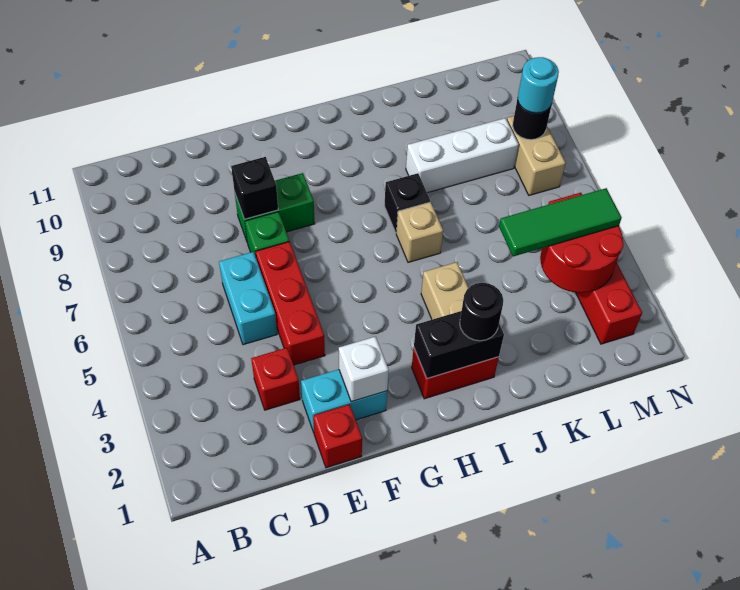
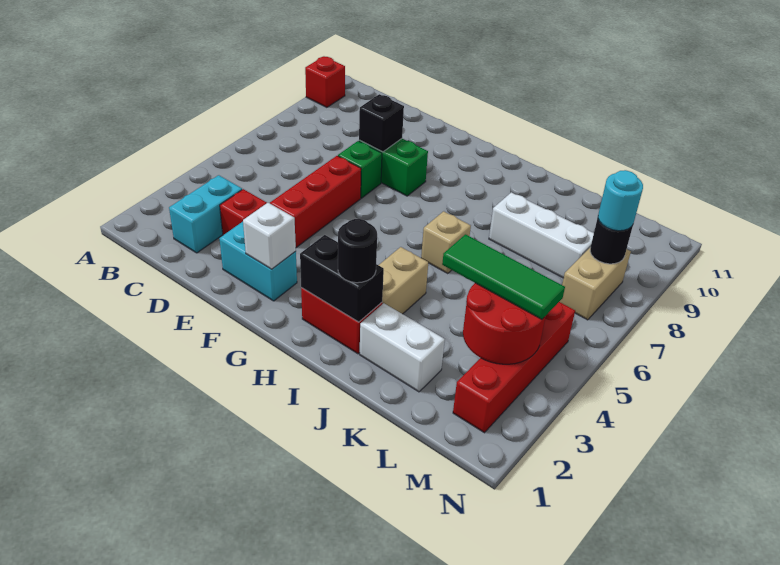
cyan brick D5:D6 level 1 -> cyan brick C2:C3 level 1
red brick E1 level 1 -> red brick A10 level 1
black brick I7 level 1 -> none
none -> white brick J2:K2 level 1

